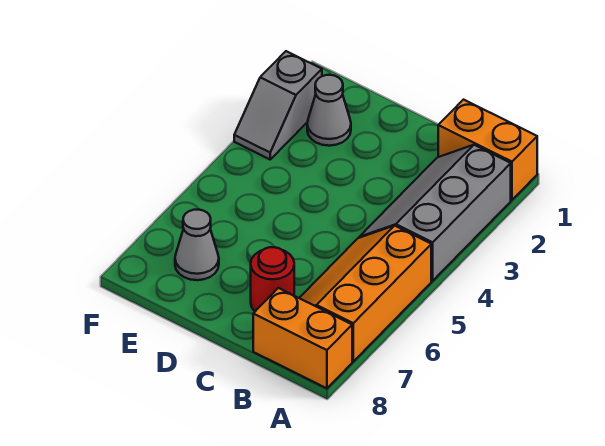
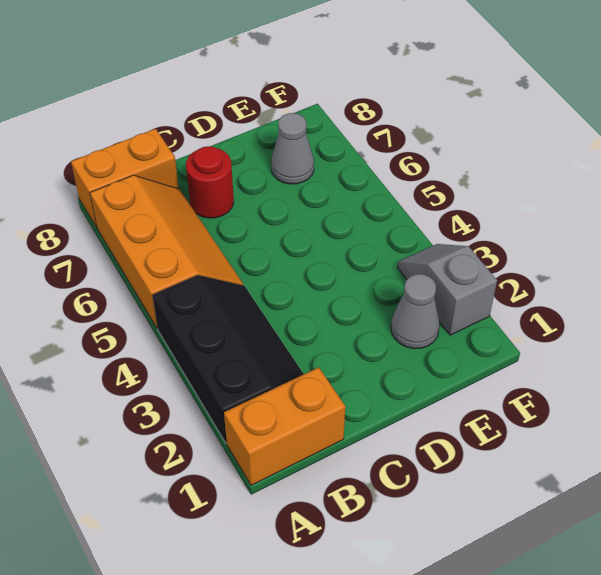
grey slope A2:B4 level 1 top A -> black slope A2:B4 level 1 top A

